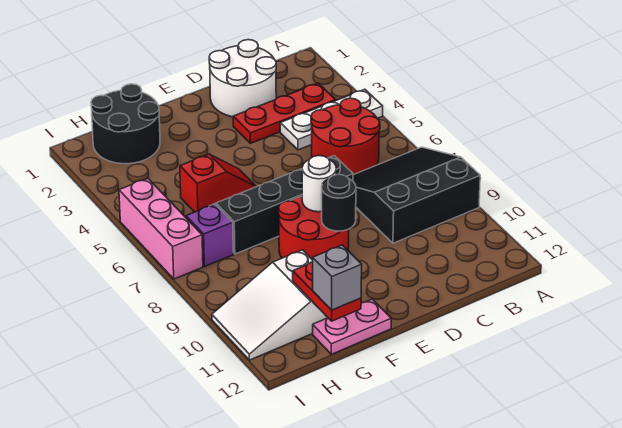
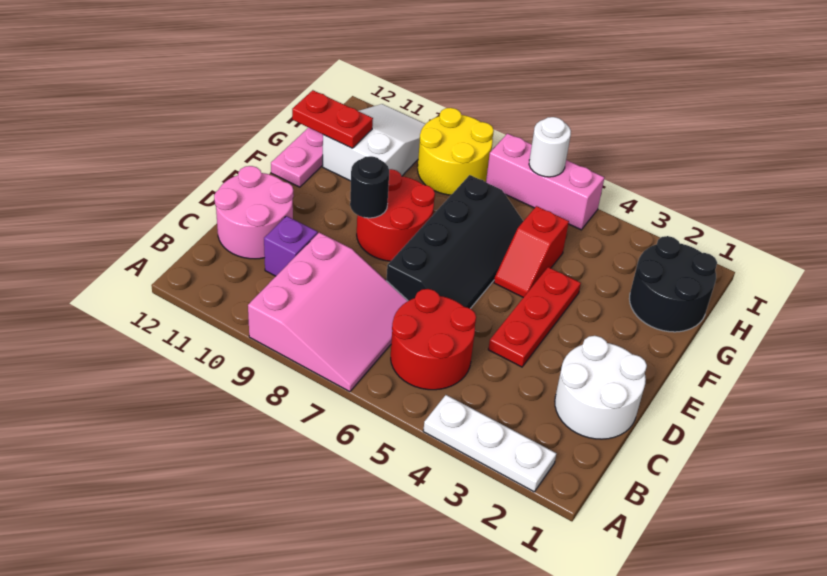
white plate A4:C4 level 1 -> white plate A2:A4 level 1
black slope A7:C9 level 1 top 9 -> pink slope A7:C9 level 1 top 9
red plate B3:D3 level 1 -> red plate D4:F4 level 1
none -> pink round brick C11:D12 level 1
white round brick E8 level 2 -> white round brick I6 level 2
grey brick G12 level 3 -> none
purple brick H7 level 1 -> purple brick C10 level 1
none -> yellow round brick H8:I9 level 1

